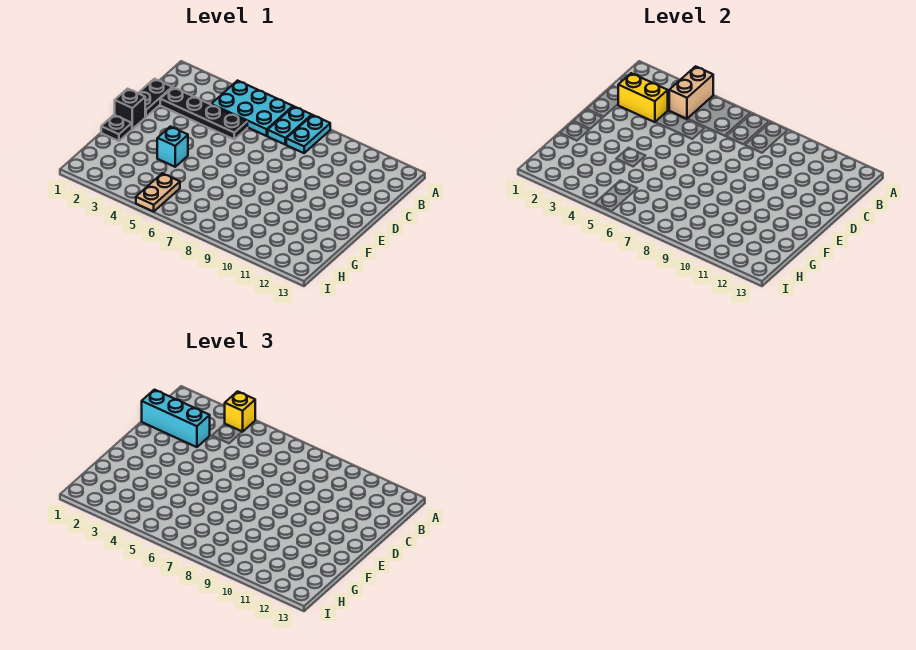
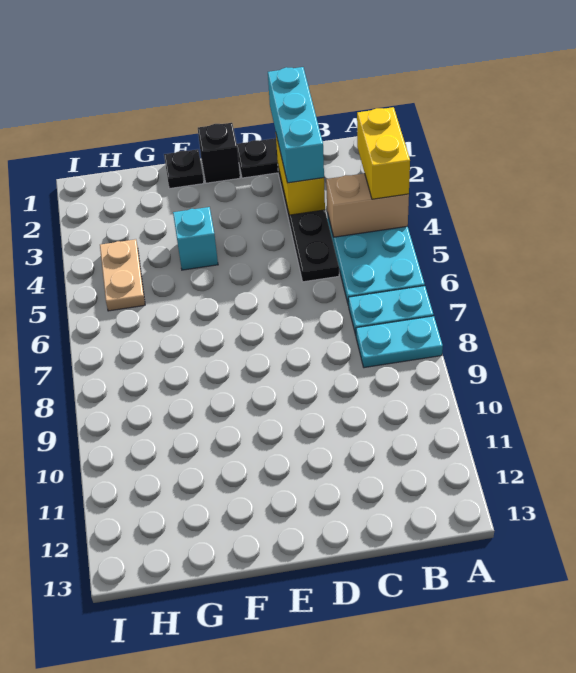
yellow brick A4 level 3 -> yellow brick A3:A4 level 3
tan plate H5:I5 level 1 -> tan plate H4:H5 level 1

